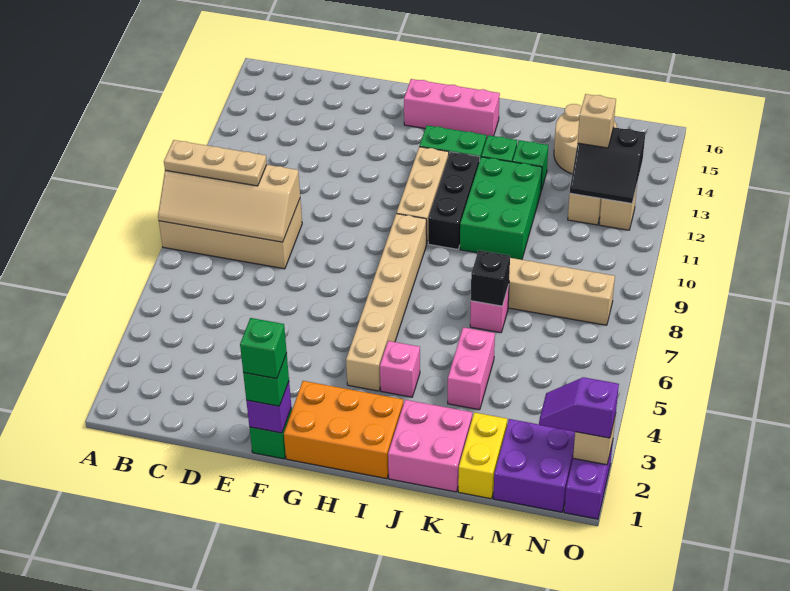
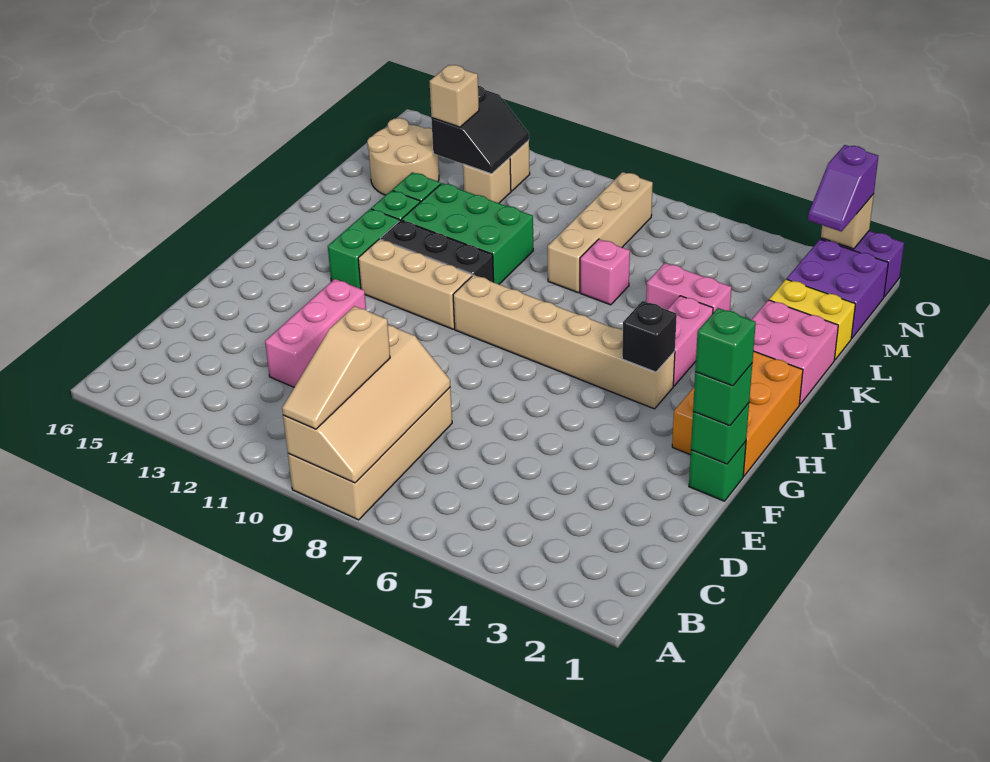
tan plate A9:C9 level 3 -> tan slope A9:C9 level 3 top C
purple brick F1 level 2 -> green brick F1 level 2
pink brick G15:I15 level 1 -> pink brick D12:F12 level 1
pink brick I4 level 1 -> pink brick I4:J4 level 1
black brick K7 level 2 -> black brick H4 level 2

